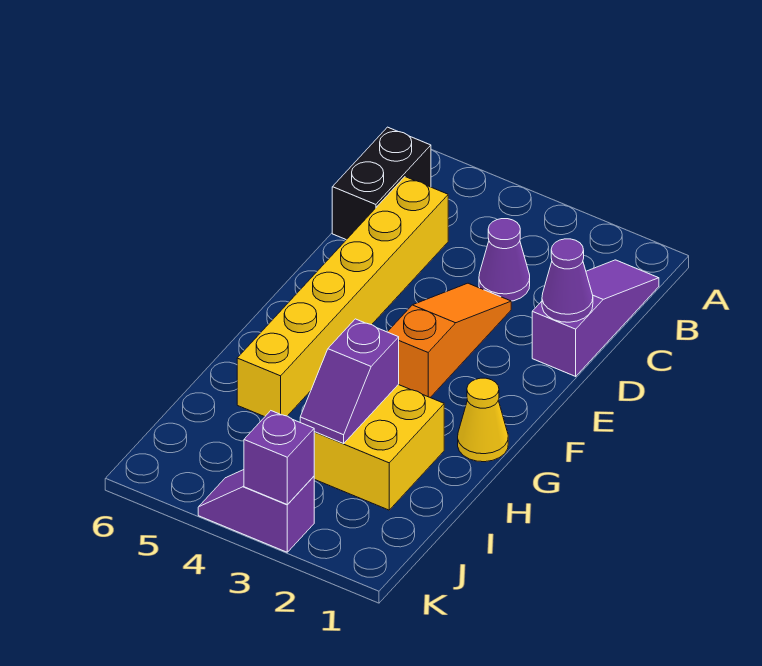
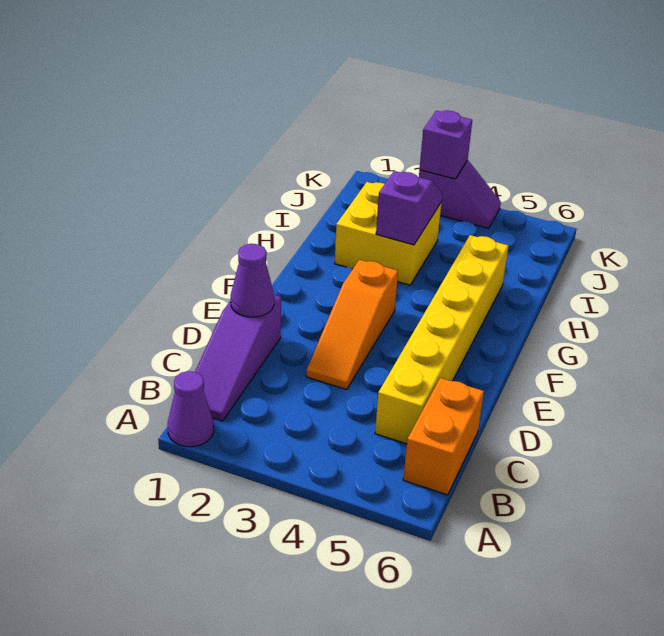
black brick B6:C6 level 1 -> orange brick B6:C6 level 1
purple cone C3 level 1 -> purple cone A1 level 1
yellow cone G1 level 1 -> none

